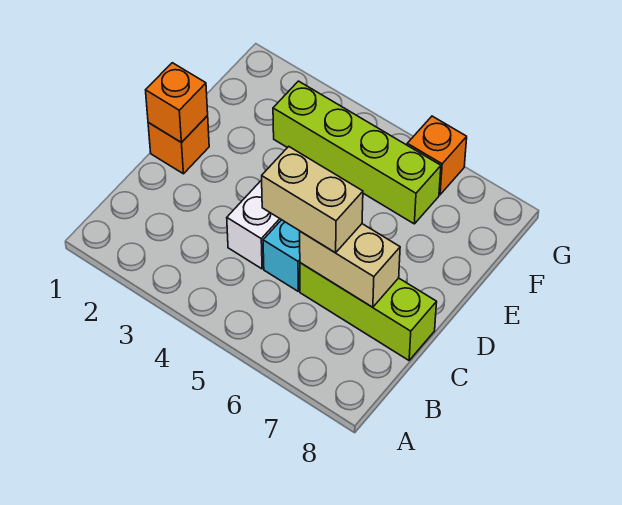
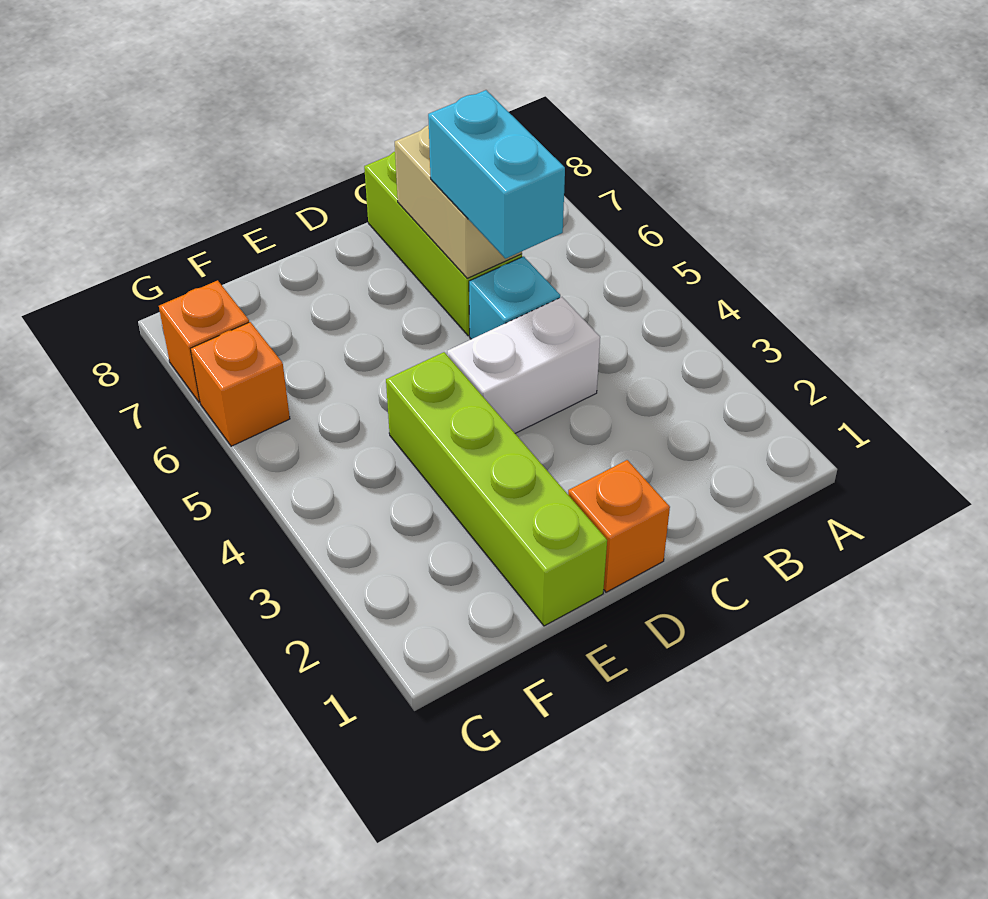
tan brick C5:C6 level 3 -> cyan brick C5:C6 level 3
orange brick D1 level 2 -> orange brick G7 level 1
lime brick F3:F6 level 1 -> lime brick E1:E4 level 1

